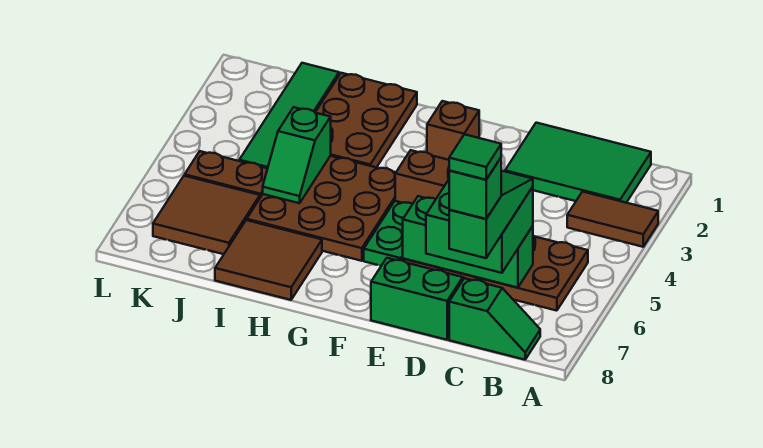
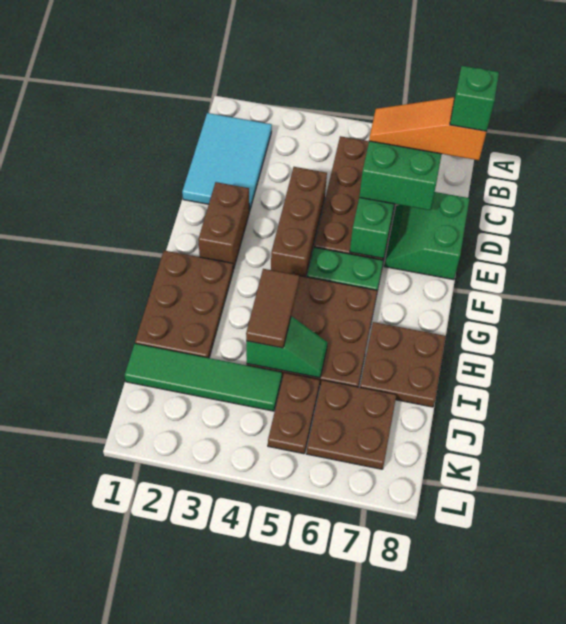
brown tile A3:B3 level 1 -> brown tile H4:I4 level 3
green tile B1:D2 level 1 -> cyan tile B1:D2 level 1
green slope B8:C8 level 1 top C -> none
green slope C6:C8 level 4 top 8 -> orange slope C6:C8 level 4 top 8
green tile C8 level 6 -> none
brown brick F2 level 1 -> brown brick E2:F2 level 1
brown plate H1:I3 level 1 -> brown plate G1:I2 level 1
brown tile H7:I8 level 1 -> brown plate H7:I8 level 1
brown tile J6:K7 level 1 -> brown plate J6:K7 level 1

